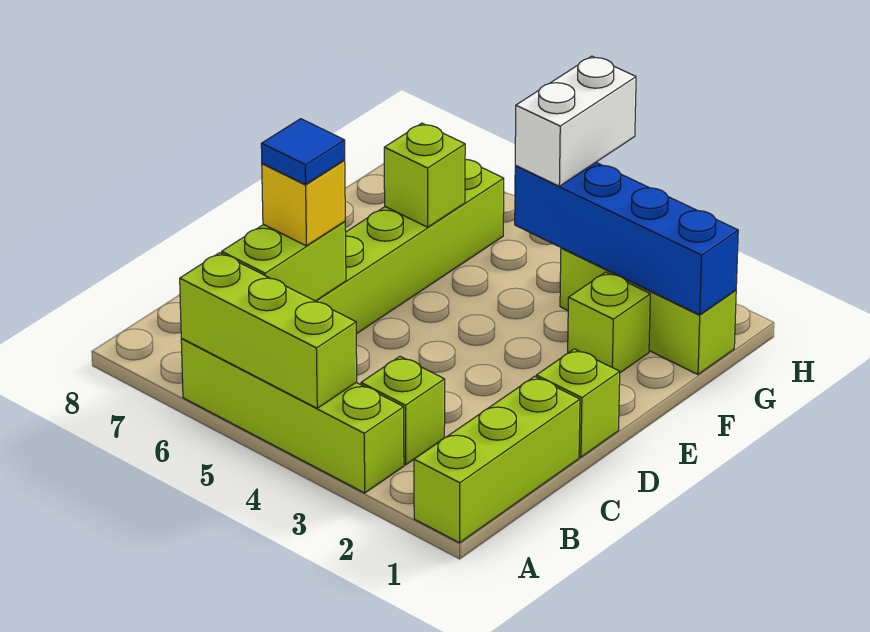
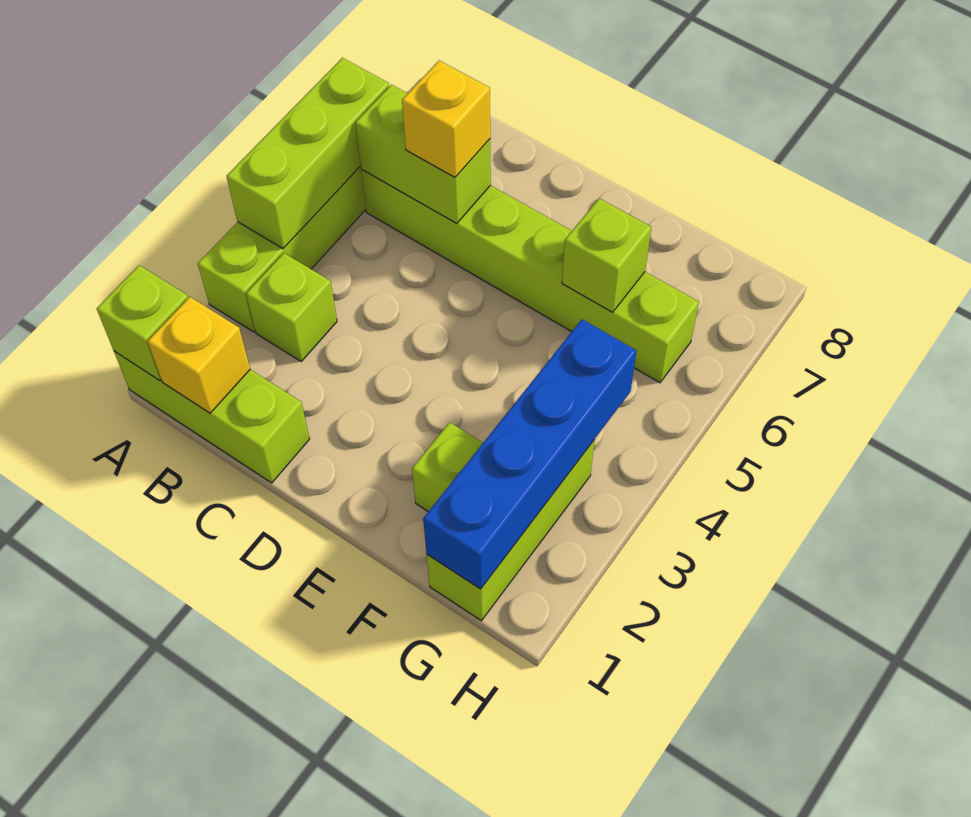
none -> yellow brick B1 level 2
blue tile C6 level 4 -> none
lime brick D1 level 1 -> lime brick A1 level 2
white brick G4:H4 level 3 -> none

